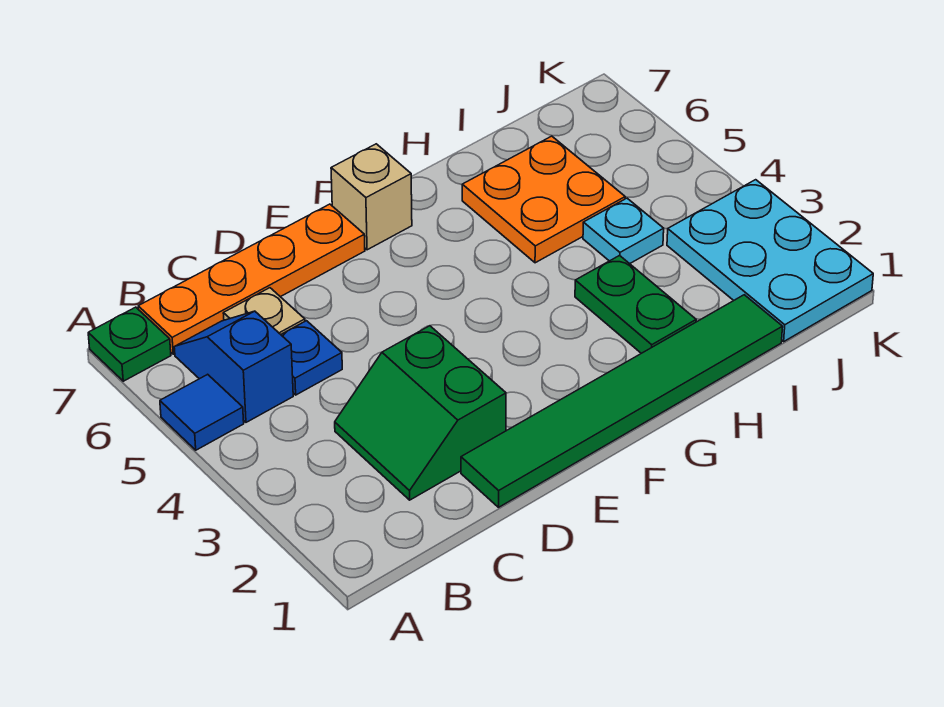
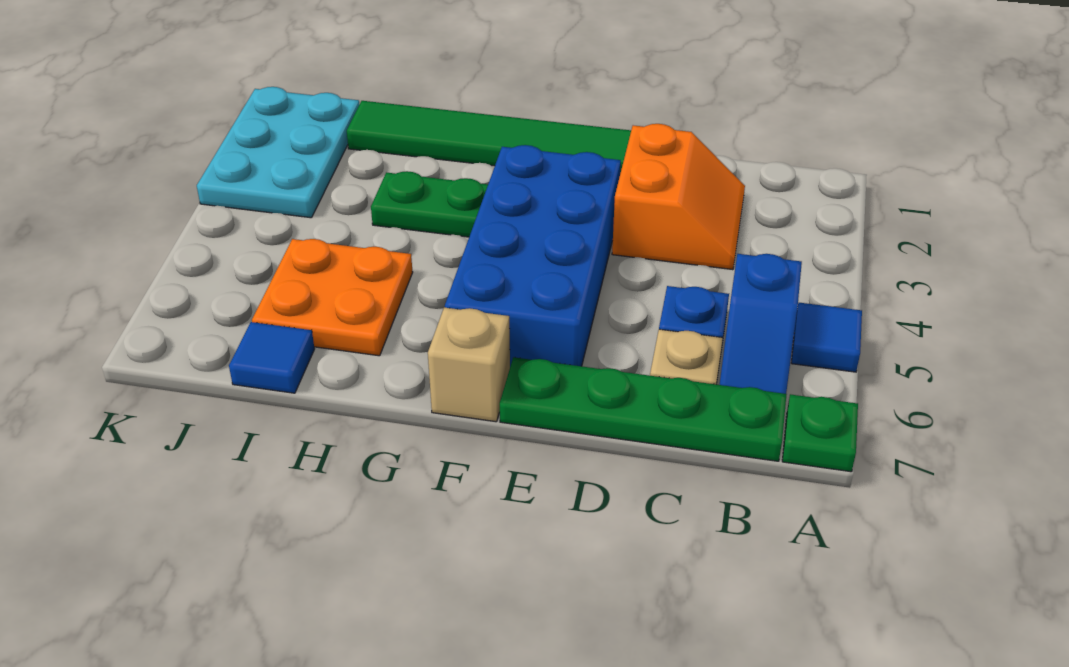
orange plate B7:E7 level 1 -> green plate B7:E7 level 1
green slope C2:D3 level 1 top D -> orange slope C2:D3 level 1 top D
none -> blue brick E3:F6 level 1
green plate H2:H3 level 1 -> green plate G3:H3 level 1
cyan plate I4 level 1 -> none
none -> blue tile I7 level 1

